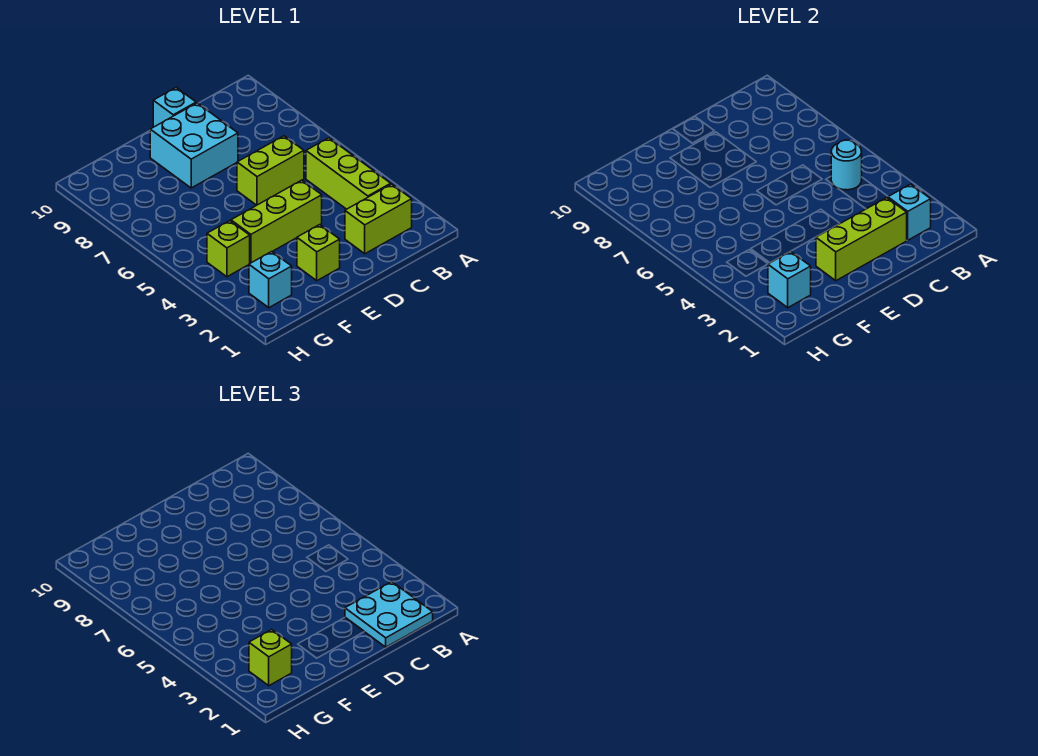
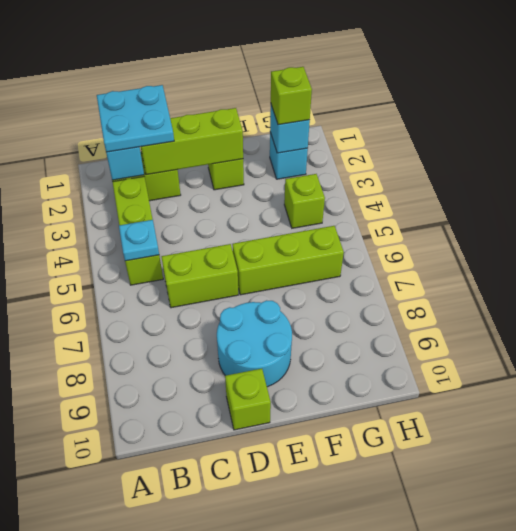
cyan round brick B5 level 2 -> cyan plate B5 level 2
lime brick D4:F4 level 1 -> lime brick E6:G6 level 1
cyan brick D8:E9 level 1 -> cyan round brick D8:E9 level 1
cyan brick D10 level 1 -> lime brick D10 level 1

